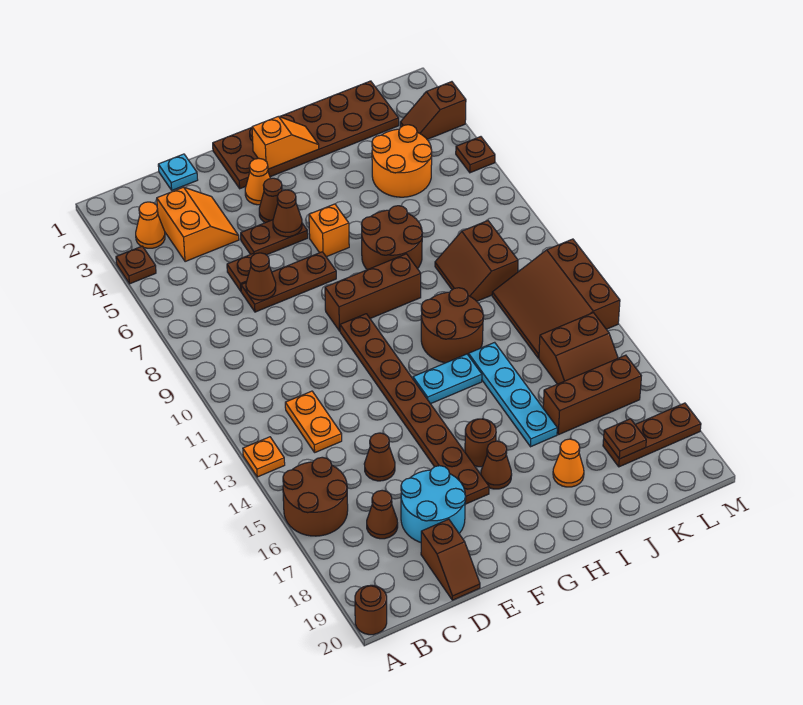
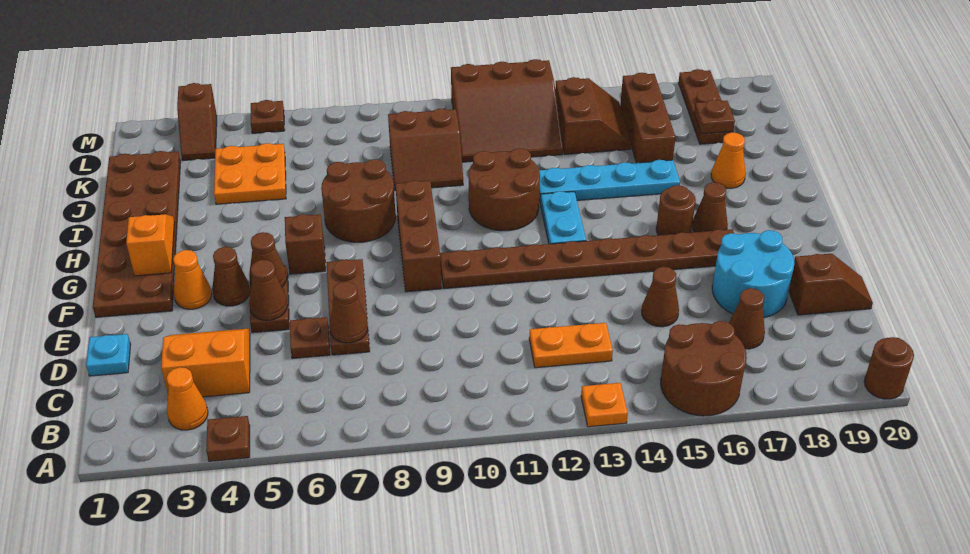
none -> brown cone E5 level 2
orange brick G6 level 1 -> brown brick G6 level 1
orange round brick J4:K5 level 1 -> orange plate J4:K5 level 1

